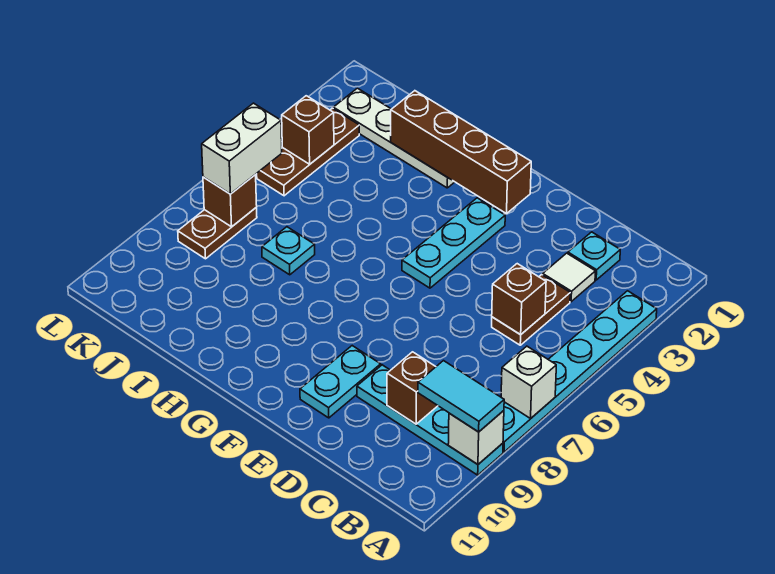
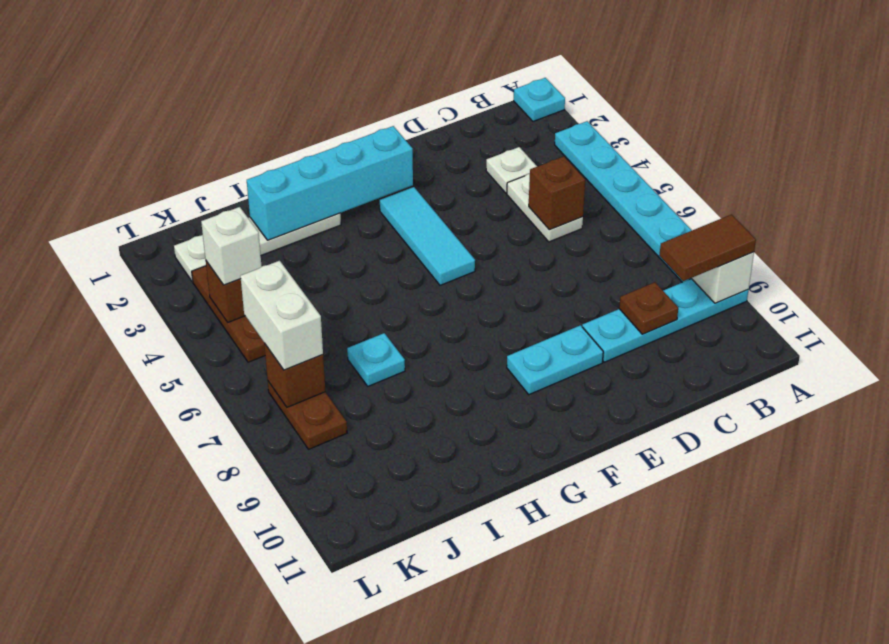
white brick A7 level 2 -> white brick K4 level 3
cyan tile A9:B9 level 3 -> brown tile A9:B9 level 3
cyan plate C2 level 1 -> cyan plate A1 level 1
white tile C3 level 1 -> white plate C3 level 1
brown plate C4:C5 level 1 -> white plate C4:C5 level 1
brown brick C9 level 2 -> brown plate C9 level 2
cyan plate E9:E10 level 1 -> cyan plate E9:F9 level 1
brown brick F2:I2 level 2 -> cyan brick F2:I2 level 2
cyan plate F3:F5 level 1 -> cyan tile F3:F5 level 1

